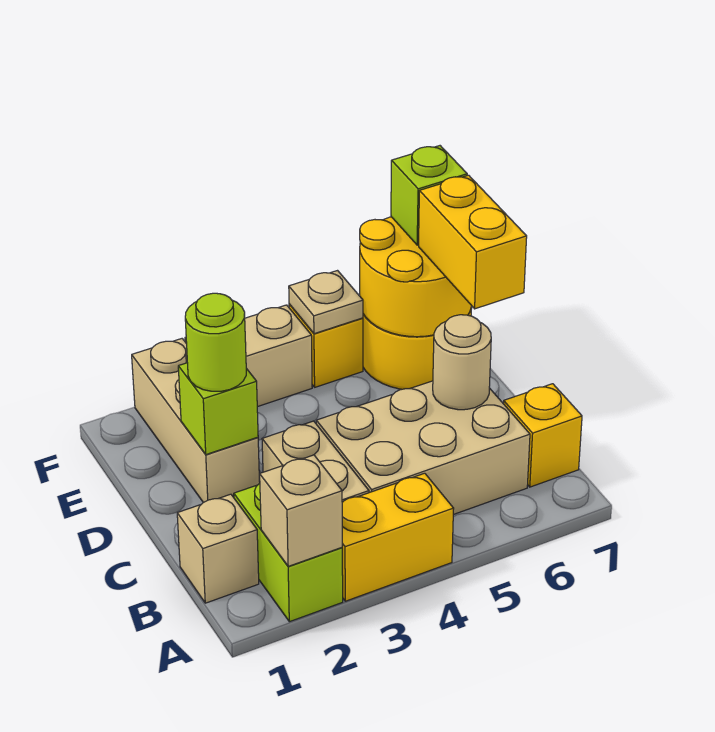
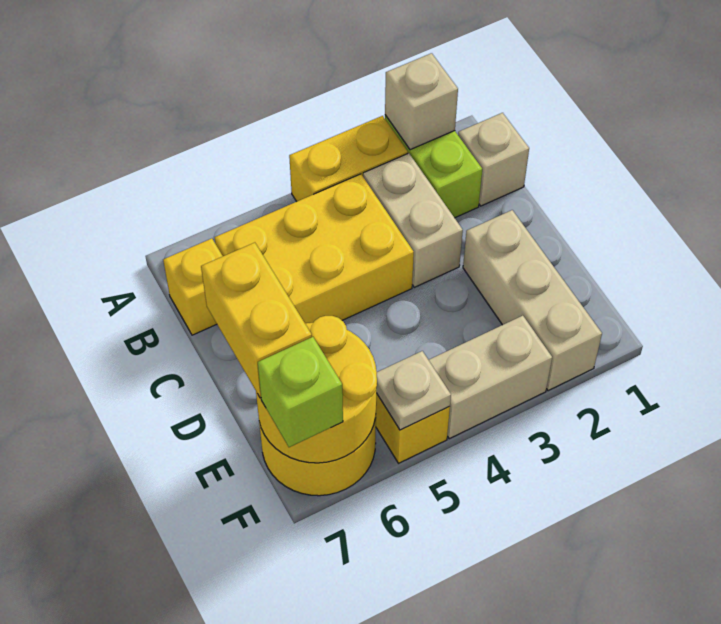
tan brick B4:C6 level 1 -> yellow brick B4:C6 level 1
tan round brick C6 level 2 -> none
lime brick D2 level 2 -> none
lime round brick D2 level 3 -> none

